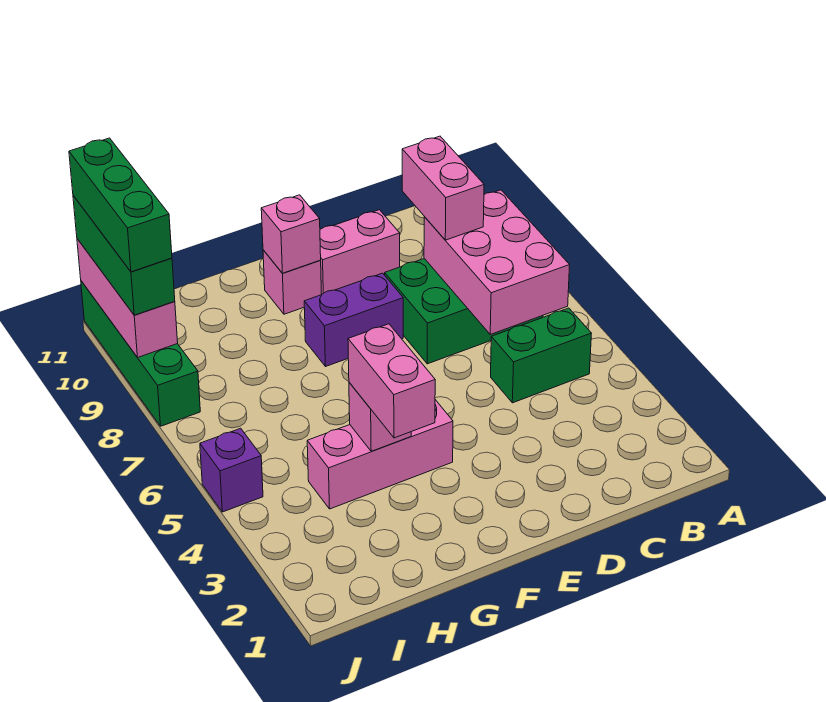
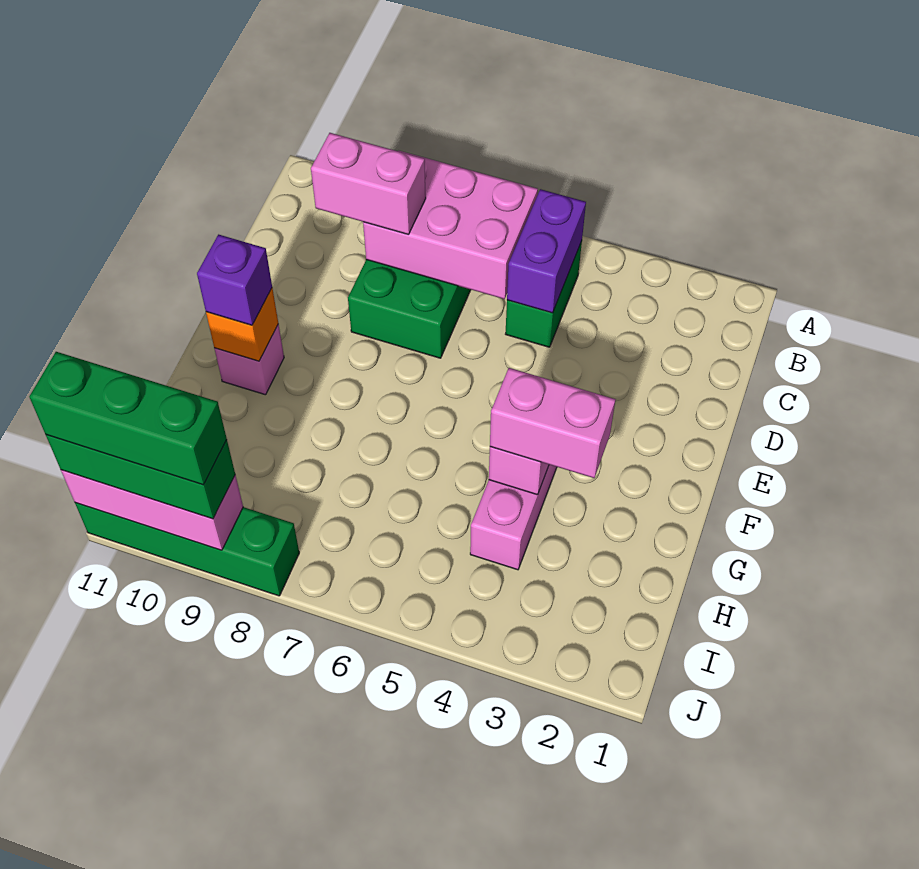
pink brick D10:E10 level 1 -> none
purple brick E8:F8 level 1 -> purple brick B5:C5 level 2
pink brick F10 level 2 -> orange brick F10 level 2
purple brick J5 level 1 -> purple brick F10 level 3

